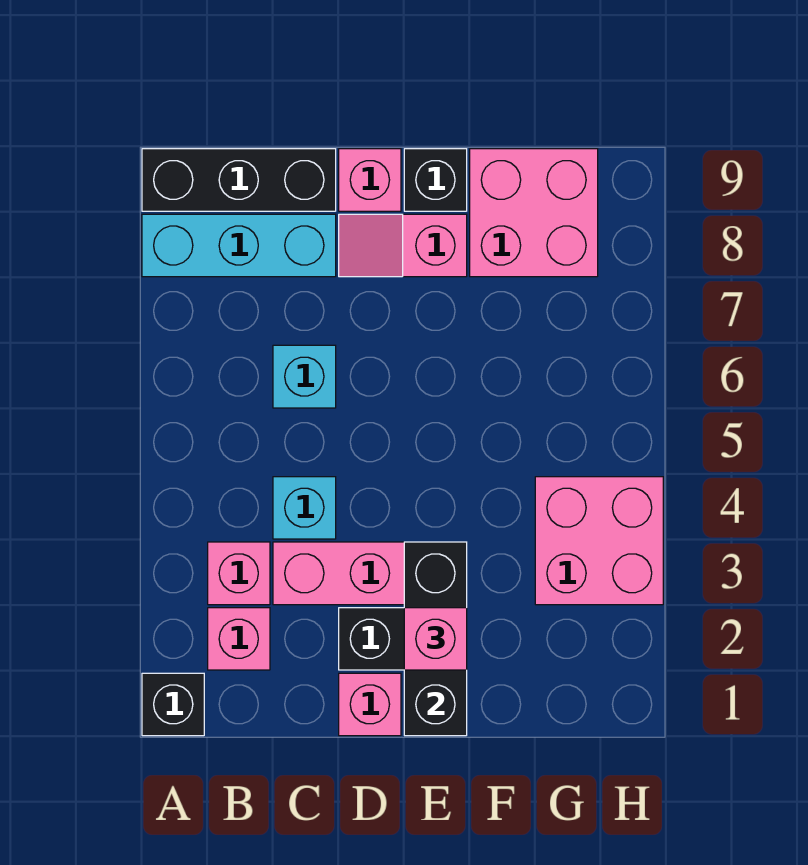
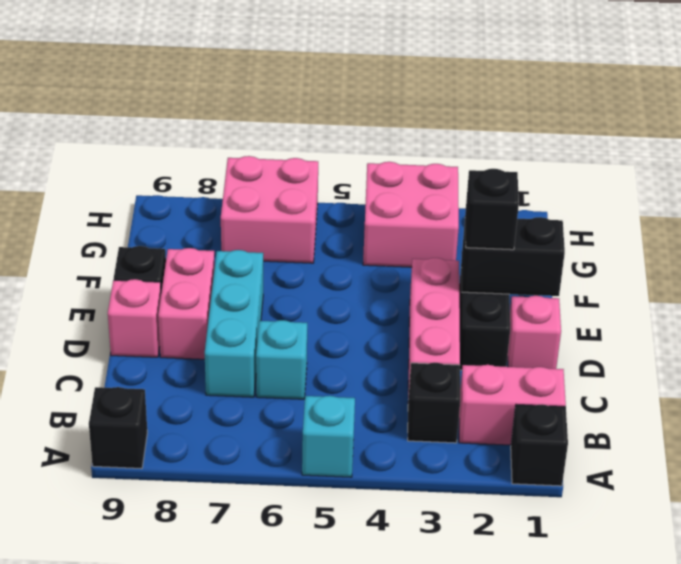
cyan brick A8:C8 level 1 -> cyan brick C7:E7 level 1
black brick A9:C9 level 1 -> black brick A9 level 1
pink brick B2 level 1 -> pink brick B1:B2 level 1
pink brick B3 level 1 -> black brick B3 level 1
cyan brick C4 level 1 -> cyan brick A5 level 1
pink slope D8:E8 level 1 top E -> pink brick D8:E8 level 1
black brick E1:E3 level 2 -> black brick E1:E2 level 2
pink brick E2 level 3 -> black brick E2 level 3
pink brick F8:G9 level 1 -> pink brick G6:H7 level 1

